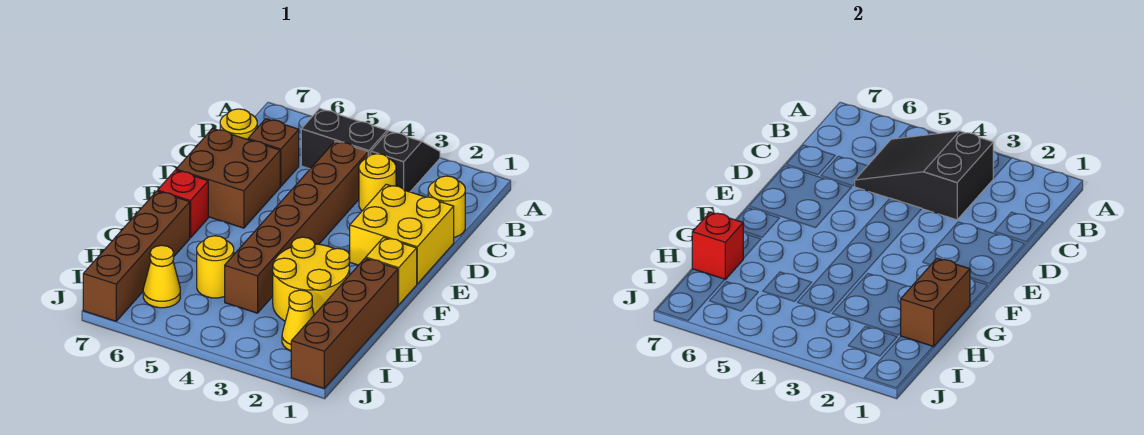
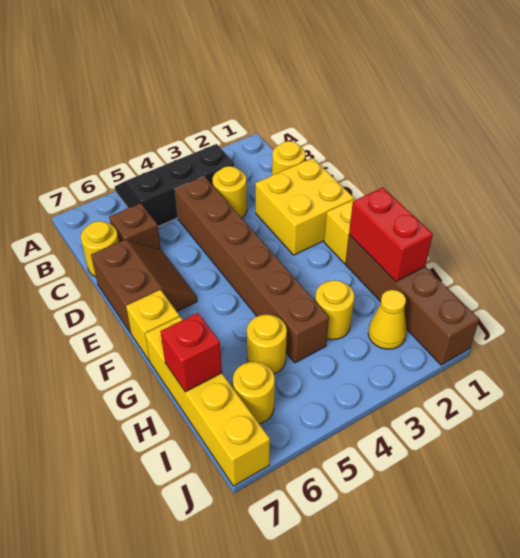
black slope B3:C5 level 2 top 3 -> none
brown brick D6:E7 level 1 -> brown slope D6:E7 level 1 top 7
red brick F7 level 1 -> yellow brick F7 level 1
brown brick G1:H1 level 2 -> red brick G1:H1 level 2
yellow round brick G2:H3 level 1 -> yellow round brick H3 level 1
brown brick G7:J7 level 1 -> yellow brick G7:J7 level 1
yellow cone I6 level 1 -> yellow round brick I6 level 1

